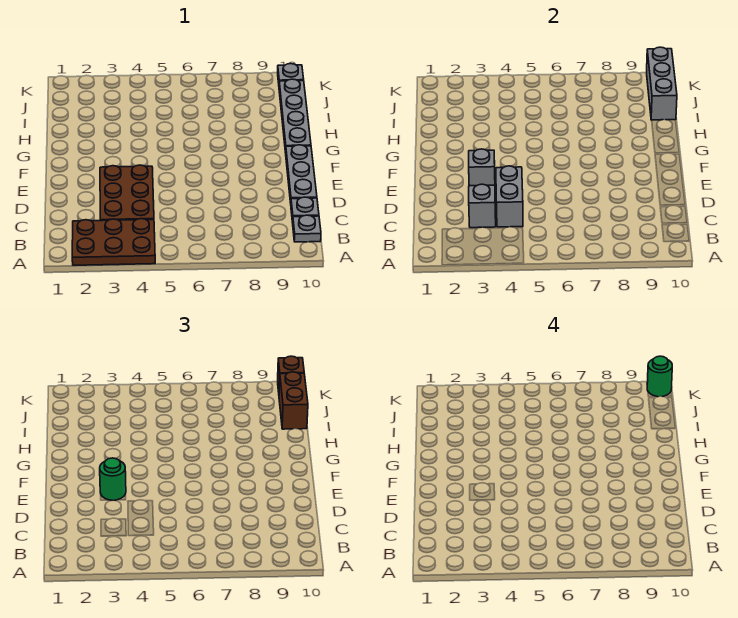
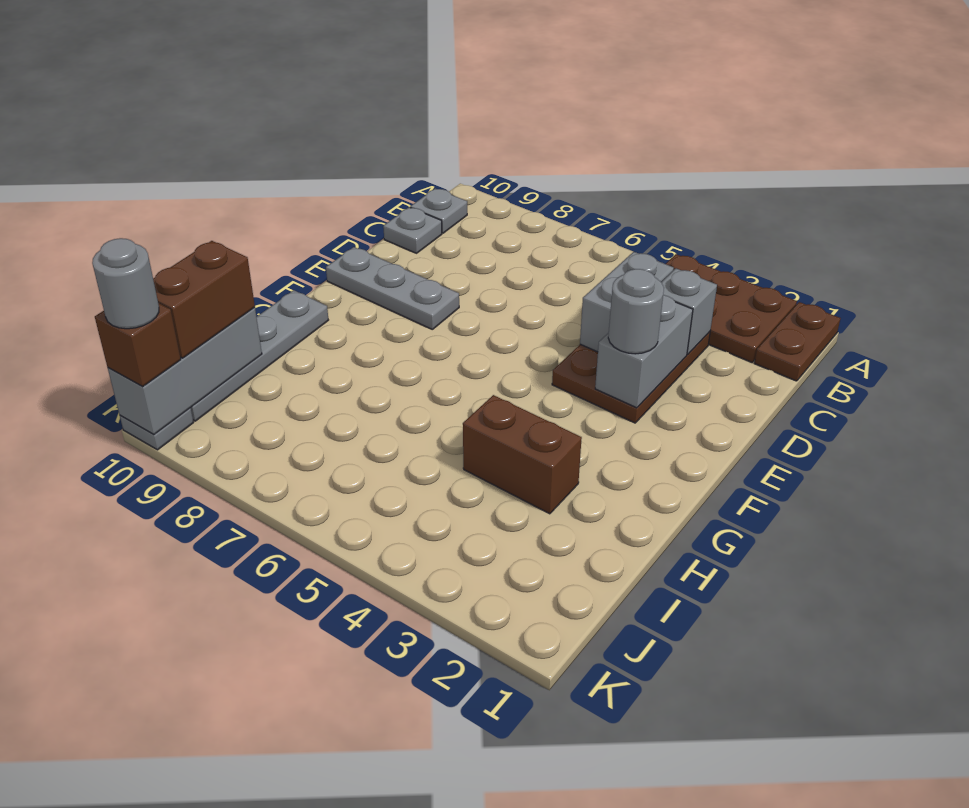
none -> brown plate A1:B1 level 1
grey plate D10:F10 level 1 -> grey plate E8:E10 level 1
grey brick E3 level 2 -> grey brick D3:E3 level 2
green round brick E3 level 3 -> grey round brick E3 level 3
none -> brown brick H3:H4 level 1
green round brick K10 level 4 -> grey round brick K10 level 4

